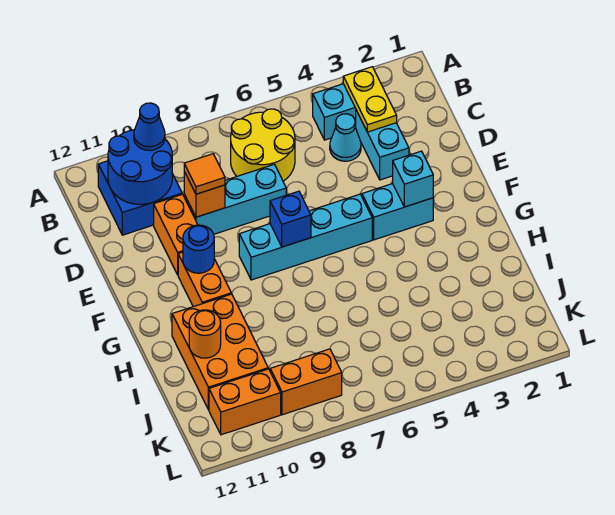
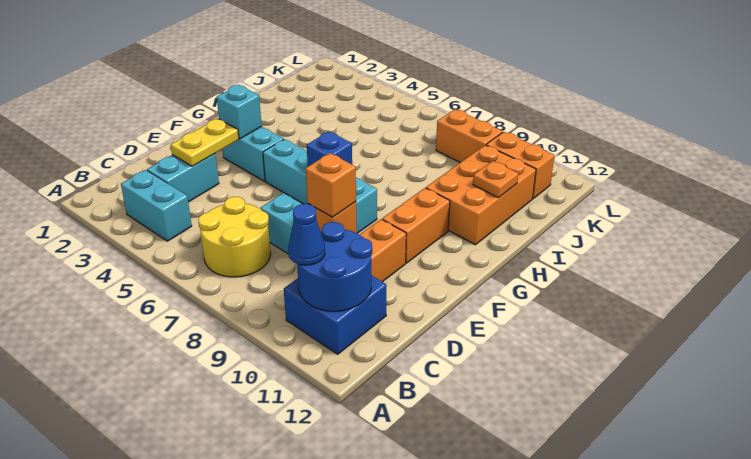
yellow plate B3:C3 level 2 -> yellow plate D3:E3 level 2
cyan cone C4 level 1 -> none
orange tile D9 level 3 -> orange brick D9 level 3
blue round brick F10 level 2 -> none
orange round brick I11 level 2 -> orange plate I11 level 2

